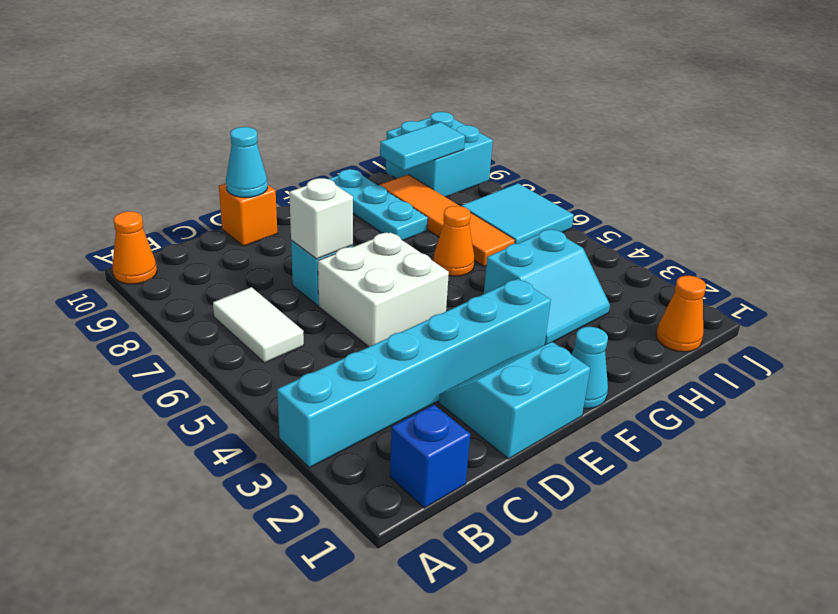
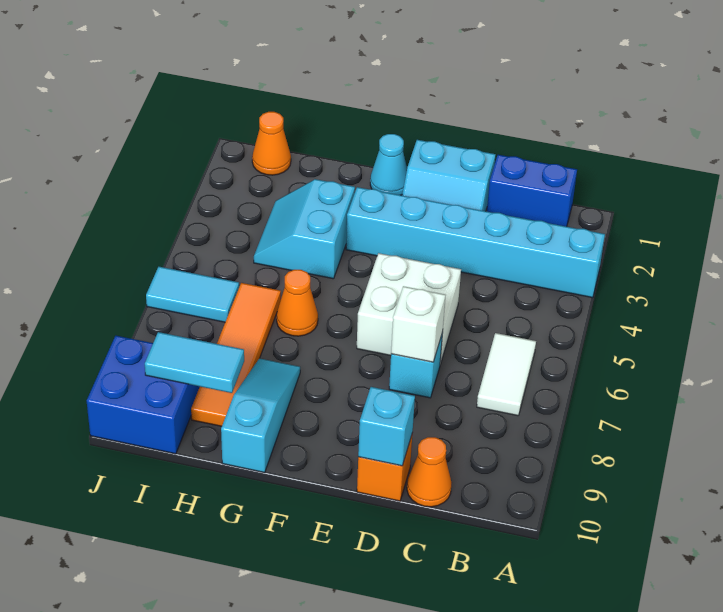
orange cone A10 level 1 -> orange cone C10 level 1
blue brick B1 level 1 -> blue brick B1:C1 level 1
cyan cone D10 level 2 -> cyan brick D10 level 2
cyan slope G3:H4 level 1 top 4 -> cyan slope G3:H4 level 1 top G
cyan plate G8:G10 level 1 -> cyan slope G8:G10 level 1 top 10
cyan tile I6:J7 level 1 -> cyan tile I6:J6 level 1
cyan brick I9:J10 level 1 -> blue brick I9:J10 level 1

